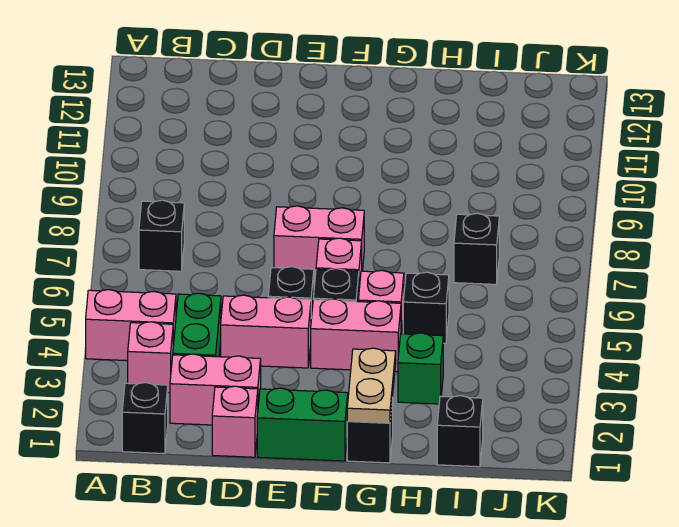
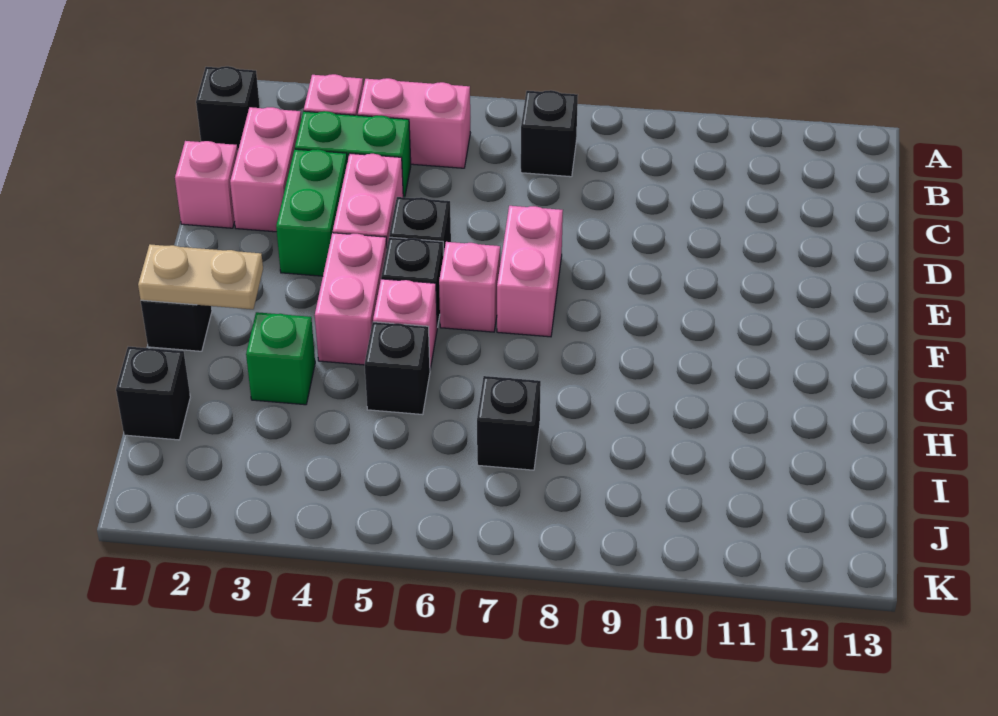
pink brick A4:B4 level 1 -> pink brick B4:B5 level 1
green brick E1:F1 level 1 -> green brick D3:E3 level 1

